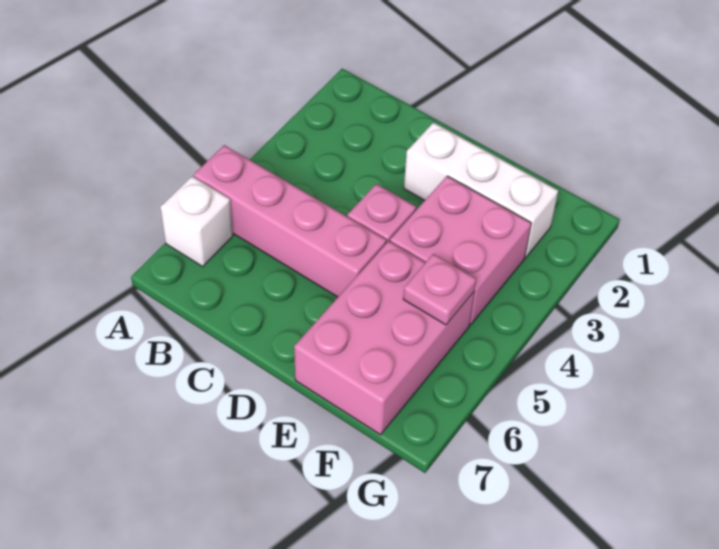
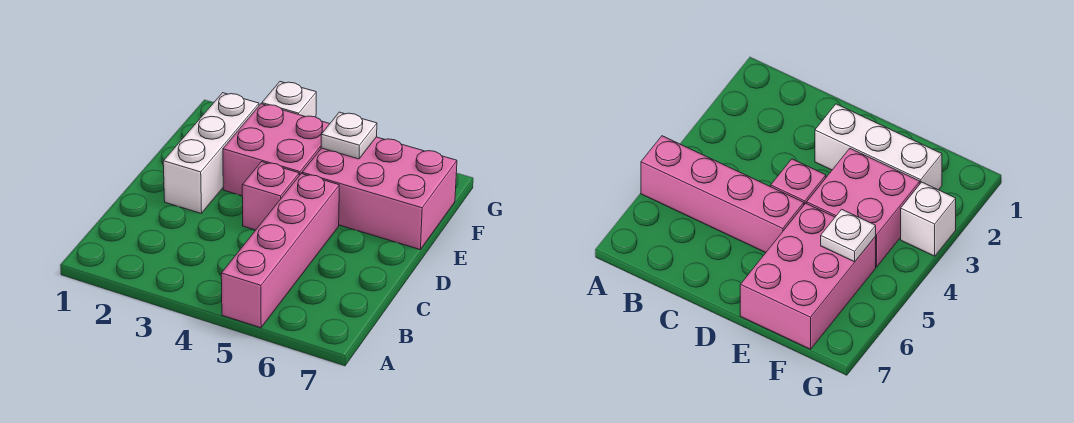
white brick A6 level 1 -> white brick G3 level 1
pink plate F5 level 2 -> white plate F5 level 2

